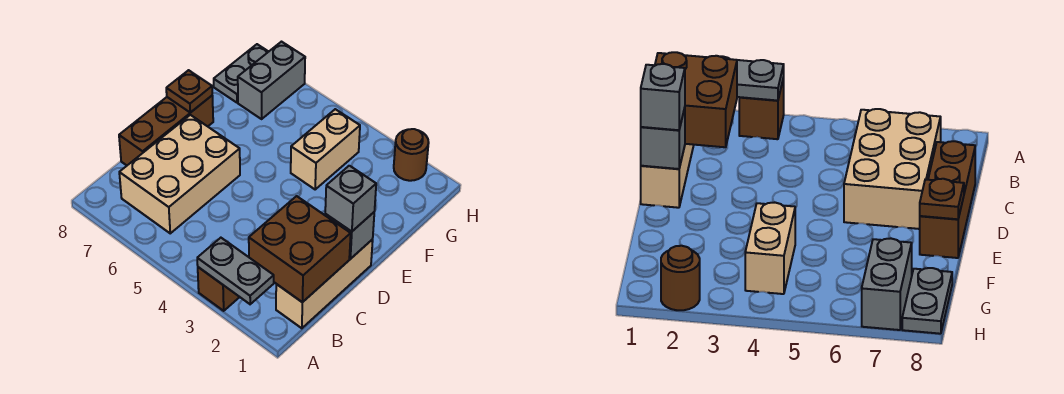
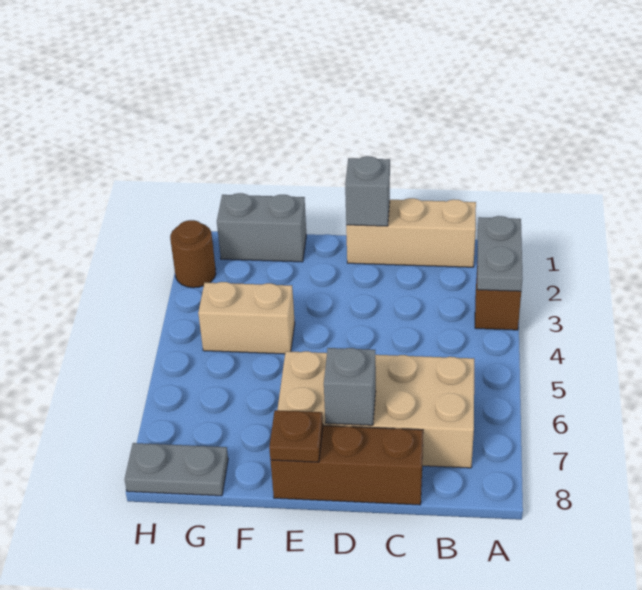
brown brick B1:C2 level 2 -> none
tan brick B6:D7 level 1 -> tan brick B6:E7 level 1
grey brick D1 level 3 -> grey brick D7 level 2
grey brick G7:H7 level 1 -> grey brick F1:G1 level 1

